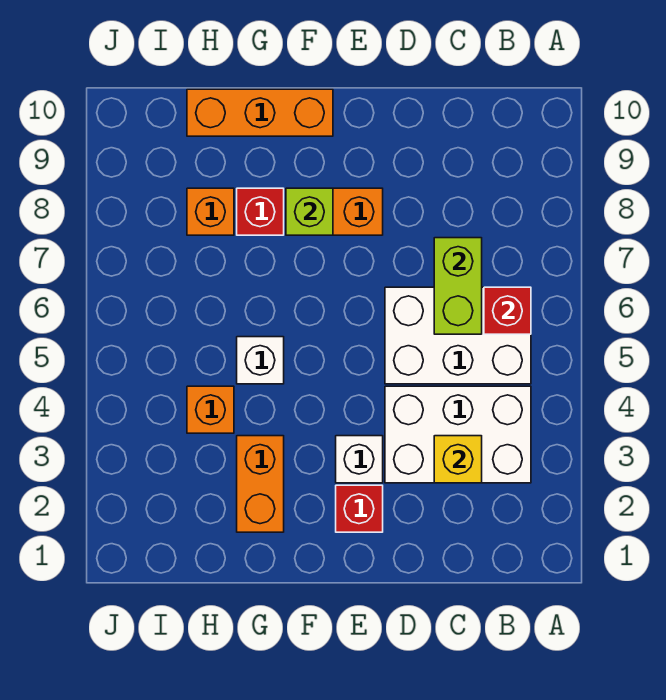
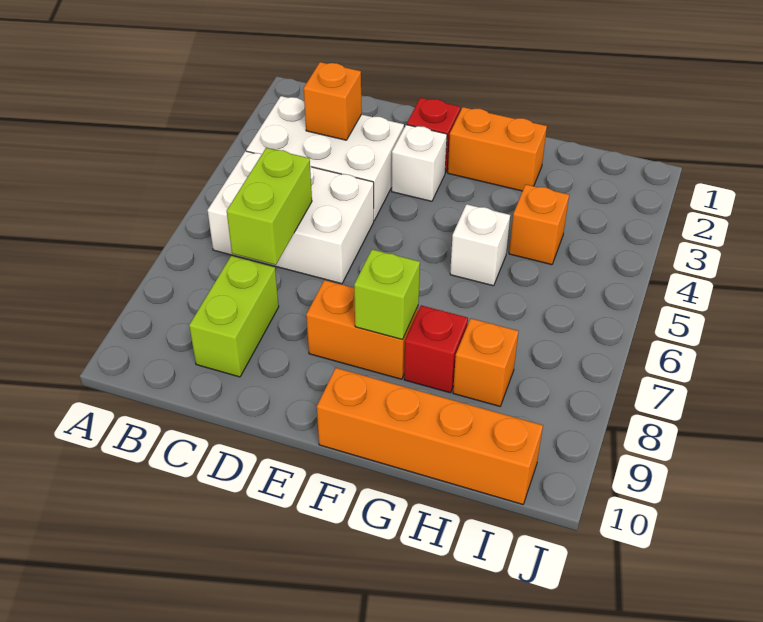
red brick B6 level 2 -> none
yellow brick C3 level 2 -> orange brick C3 level 2
none -> lime brick C8:C9 level 1
orange brick F10:H10 level 1 -> orange brick F10:I10 level 1
orange brick G2:G3 level 1 -> orange brick F2:G2 level 1

